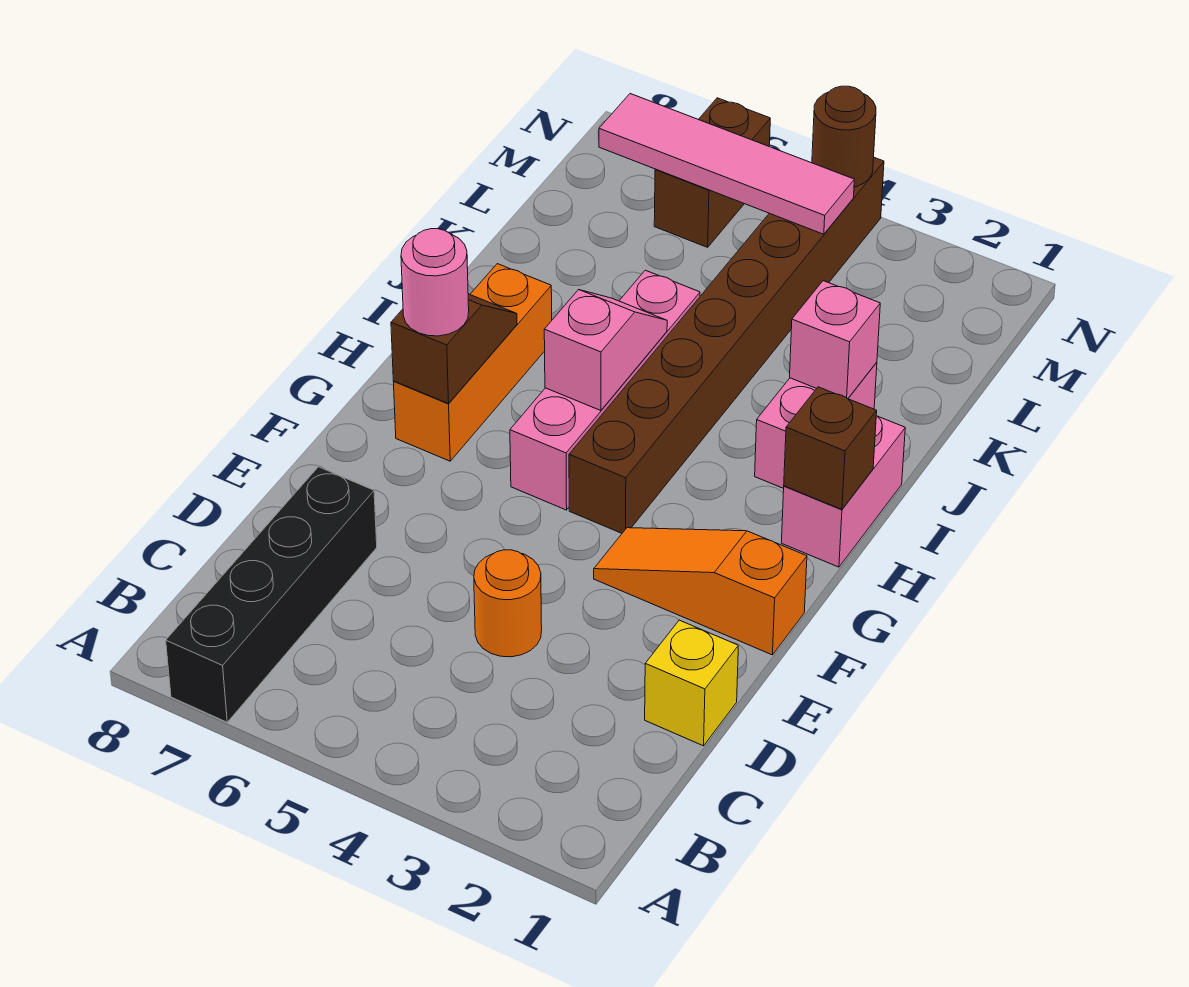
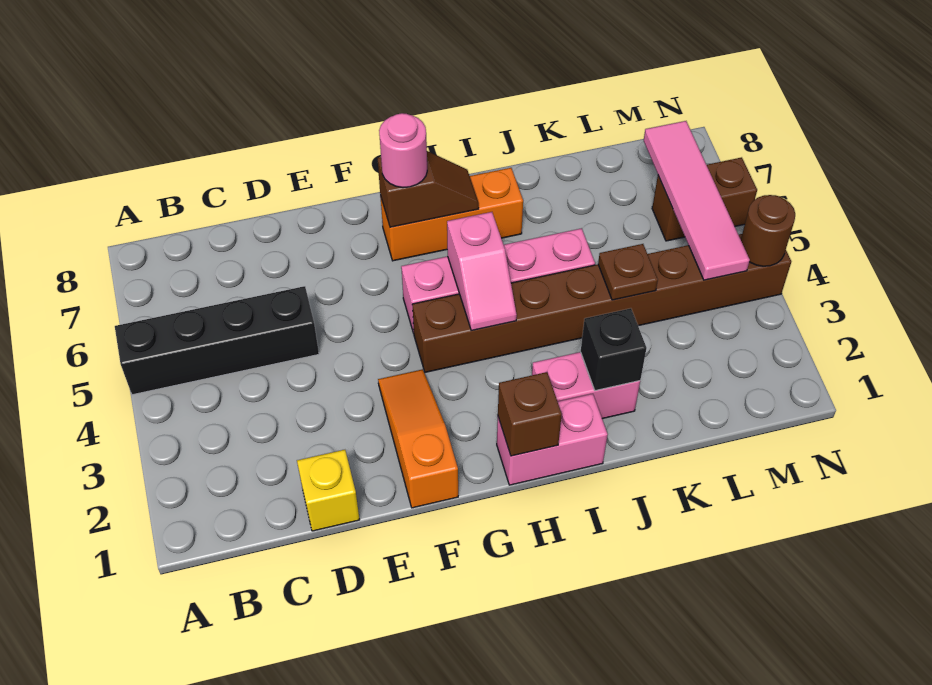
black brick A7:D7 level 1 -> black brick A5:D5 level 1
orange round brick D4 level 1 -> none
pink slope H5:I5 level 2 top H -> pink slope H4:H5 level 2 top 5
pink brick J2 level 2 -> black brick J2 level 2
none -> brown plate K4 level 2

